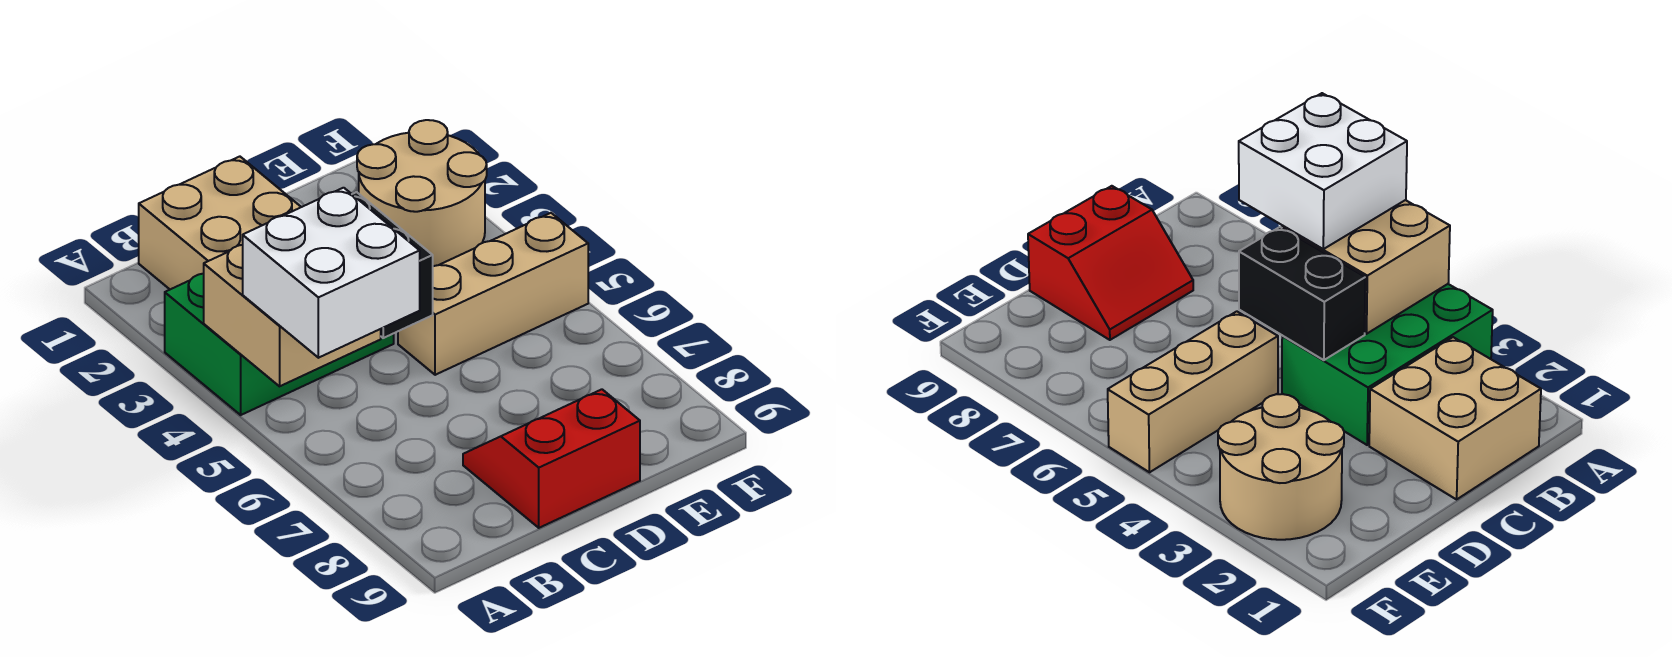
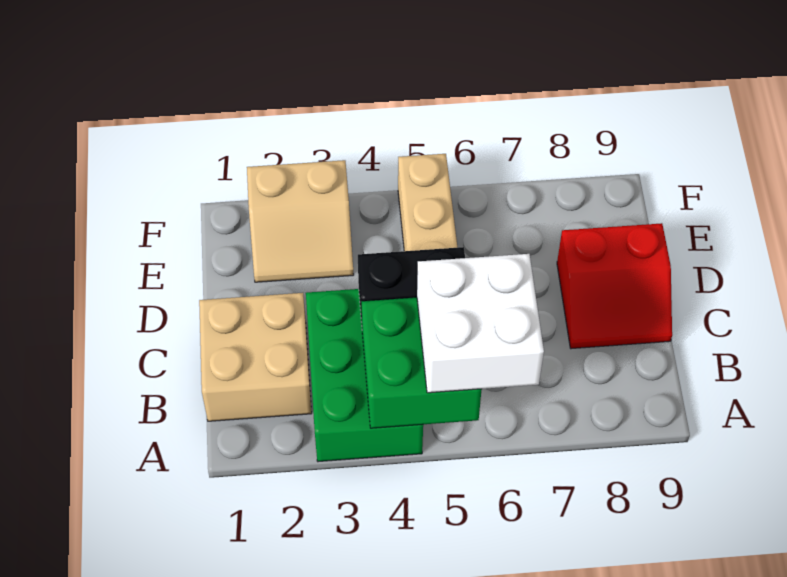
tan brick A4:B5 level 2 -> green brick A4:B5 level 2
red slope C8:D9 level 1 top 9 -> red slope C8:D9 level 1 top D
tan round brick E2:F3 level 1 -> tan slope E2:F3 level 1 top F

